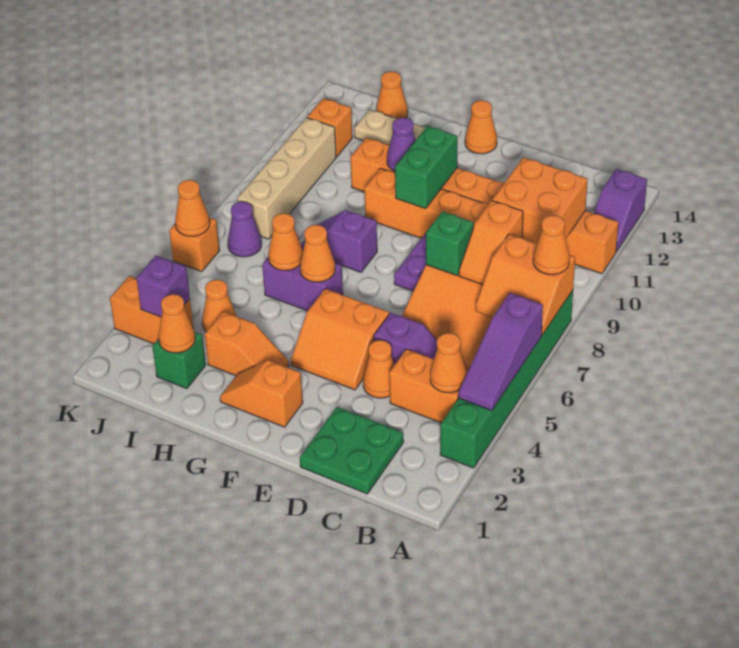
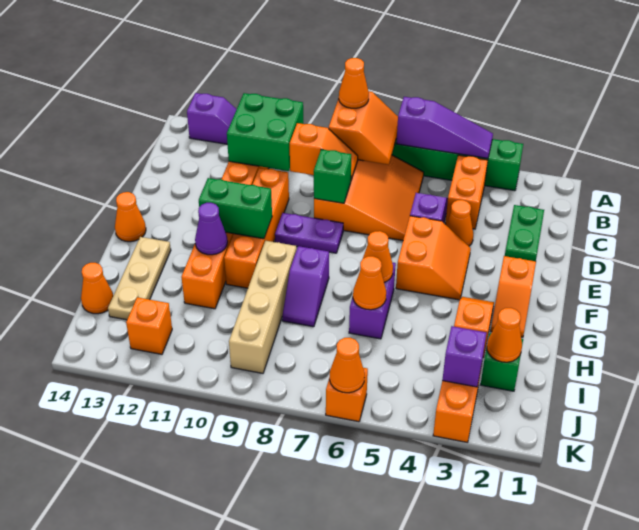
orange cone B4 level 2 -> none
orange brick B10:C11 level 2 -> green brick B10:C11 level 2
green plate C1:D2 level 1 -> green plate C2:D2 level 1
orange cone I4 level 1 -> none
purple cone J7 level 1 -> none
tan brick J8:J11 level 1 -> tan brick G9:J9 level 1

